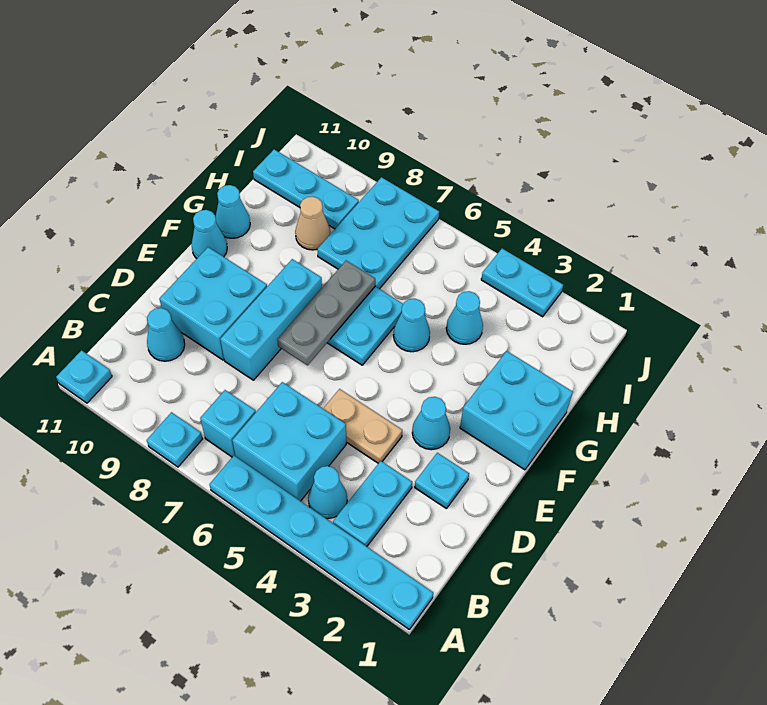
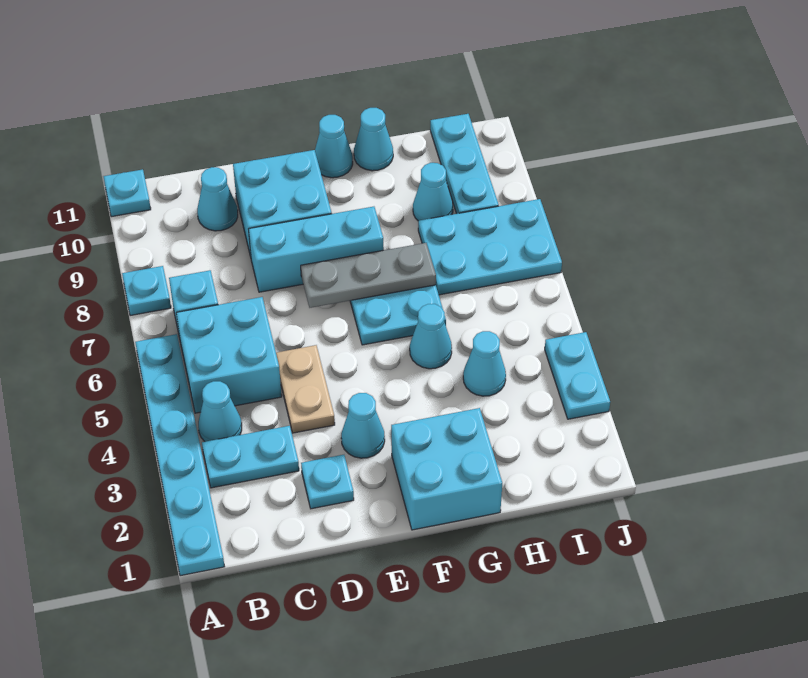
tan cone H9 level 1 -> cyan cone H9 level 1

